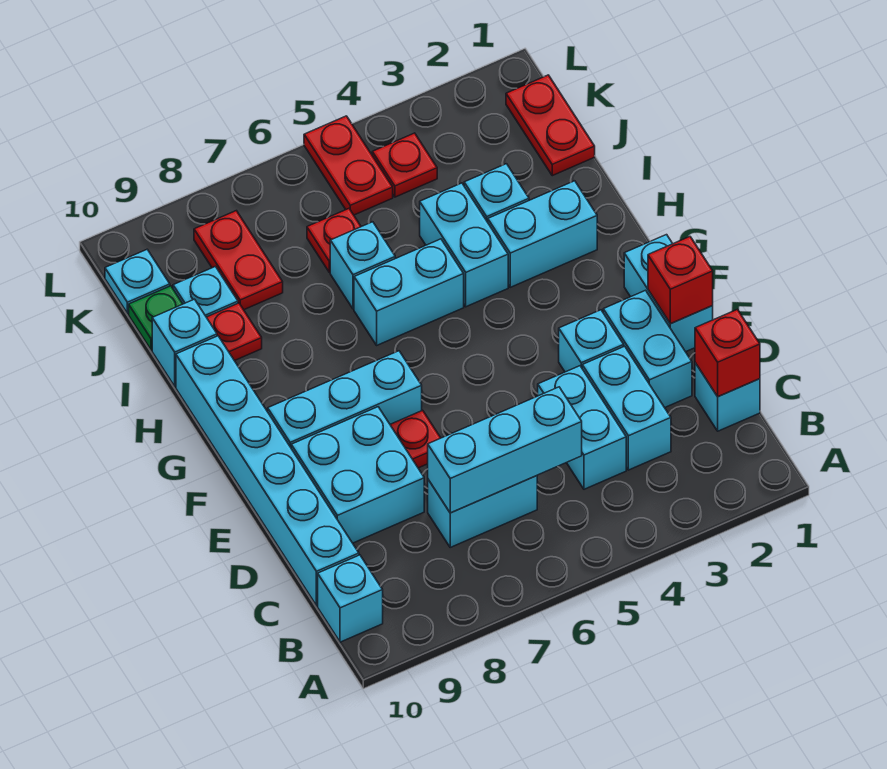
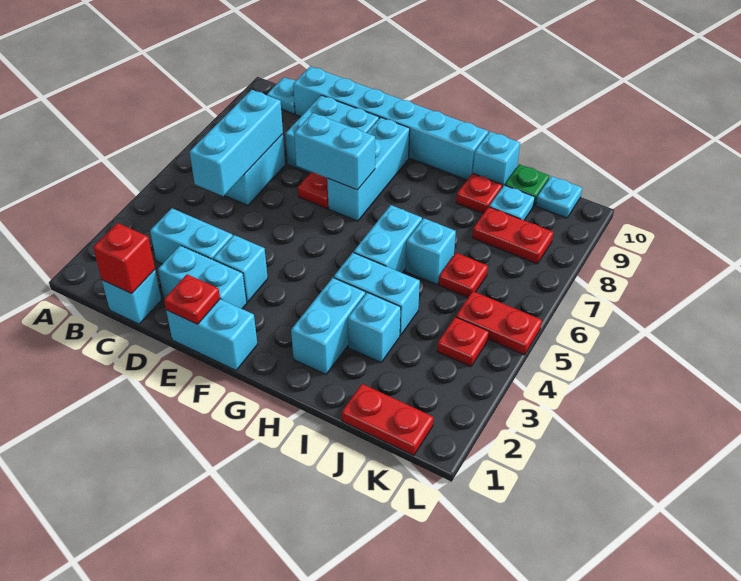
cyan brick B10 level 1 -> cyan plate B10 level 1
cyan brick C4:D4 level 1 -> cyan brick E7:F7 level 2
red brick E1 level 2 -> red plate E1 level 2

